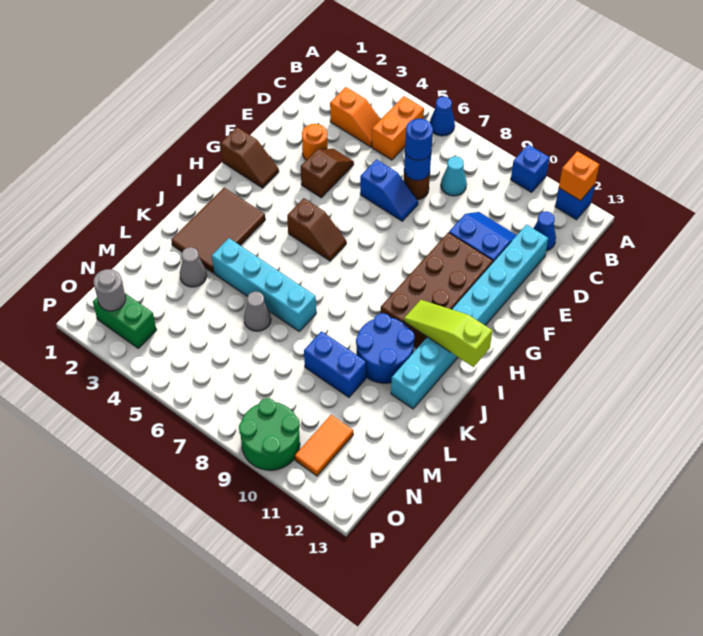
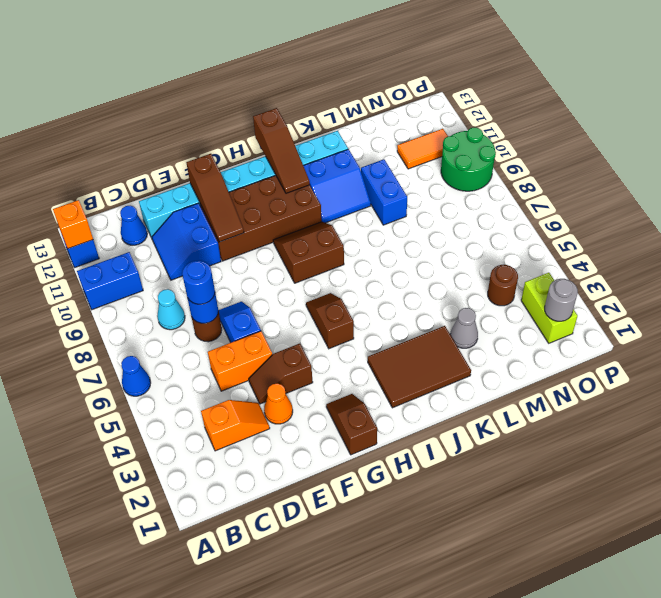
blue brick A10 level 1 -> blue brick A10:B10 level 1
orange brick B5:C5 level 1 -> orange brick D5:E5 level 1
orange slope C3:C4 level 1 top 3 -> orange slope C3:D3 level 1 top C
orange round brick E3 level 1 -> orange cone E3 level 1
none -> brown slope F10:F12 level 2 top 12
none -> brown slope H8:I9 level 1 top 8
lime slope I11:I13 level 2 top 13 -> brown slope I11:I13 level 2 top 13
blue round brick J10:K11 level 1 -> blue slope J10:K11 level 1 top 11
cyan brick K4:K7 level 1 -> none
grey cone L6 level 1 -> none
none -> brown round brick N4 level 1
green brick O2:O3 level 1 -> lime brick O2:O3 level 1

